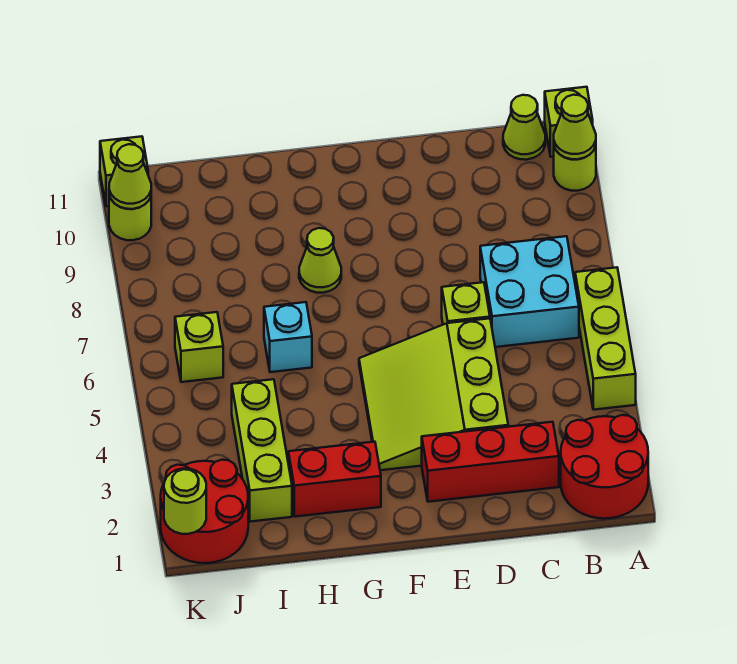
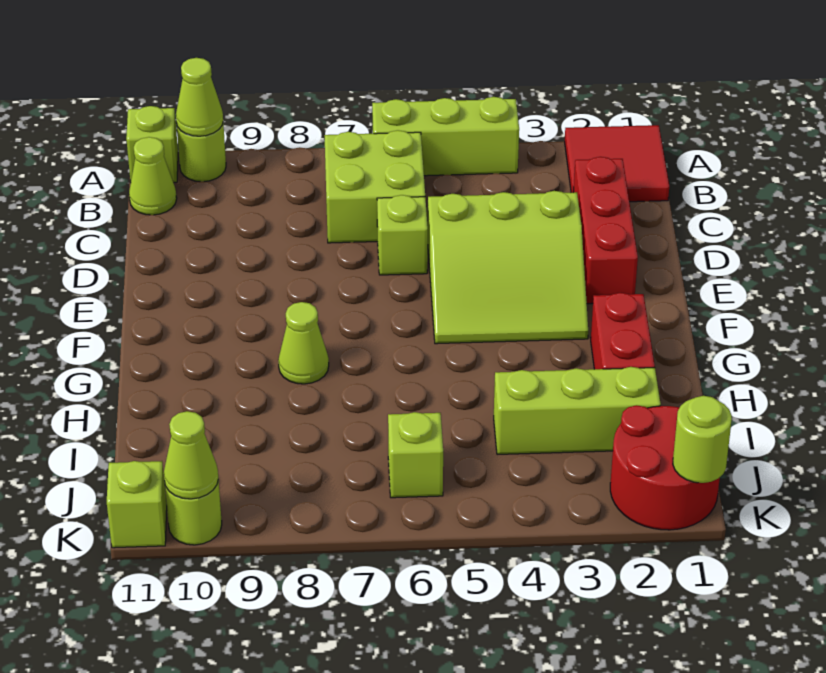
red round brick A1:B2 level 1 -> red tile A1:B2 level 1
cyan brick B6:C7 level 1 -> lime brick B6:C7 level 1
cyan brick H6 level 1 -> none

